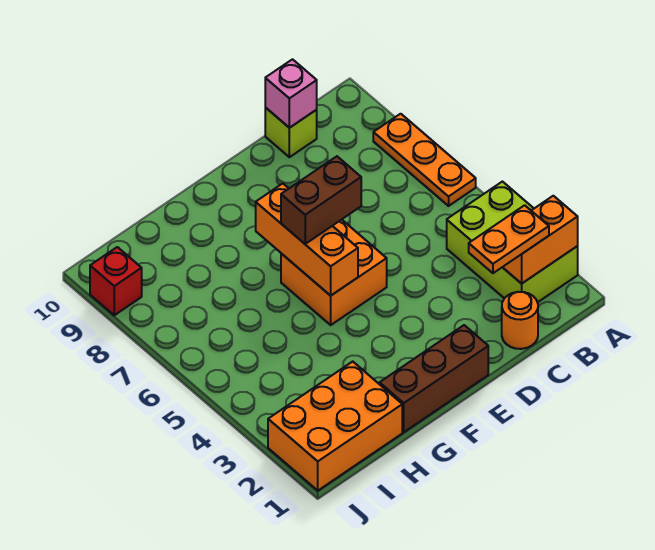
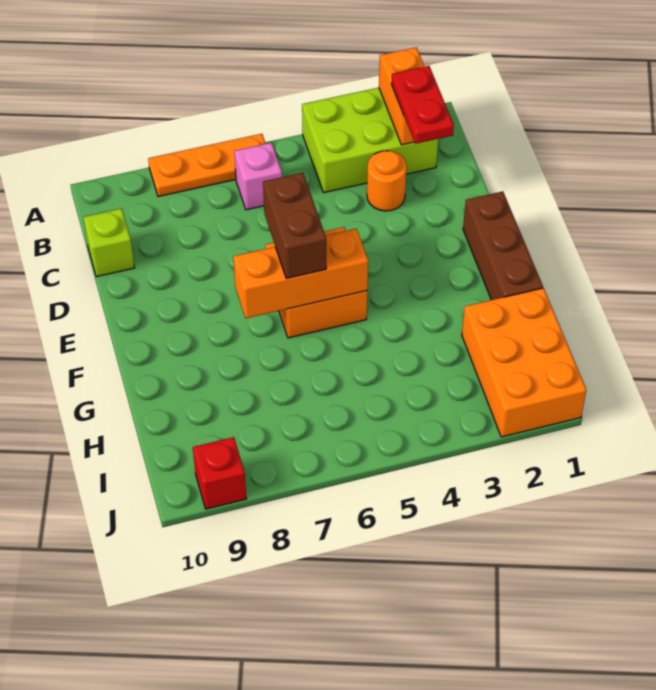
orange plate B2:C2 level 3 -> red plate B2:C2 level 3
orange round brick C1 level 1 -> orange round brick C3 level 1
pink brick C10 level 2 -> pink brick B6 level 1

